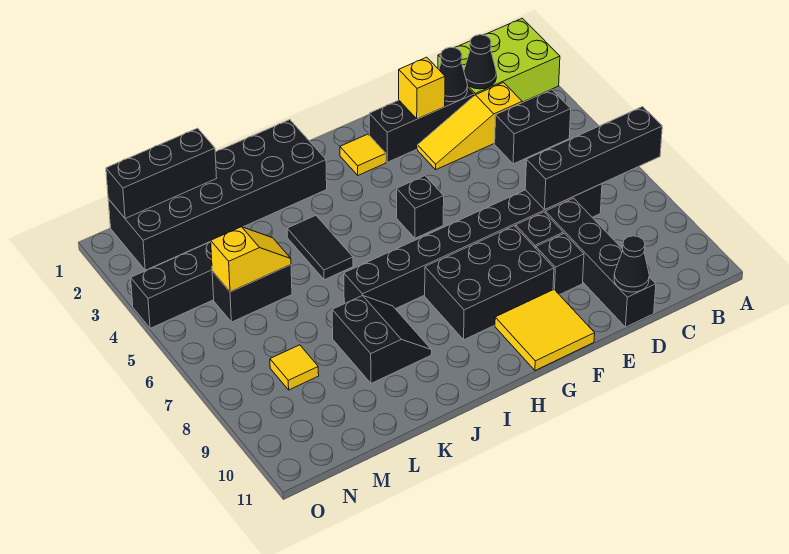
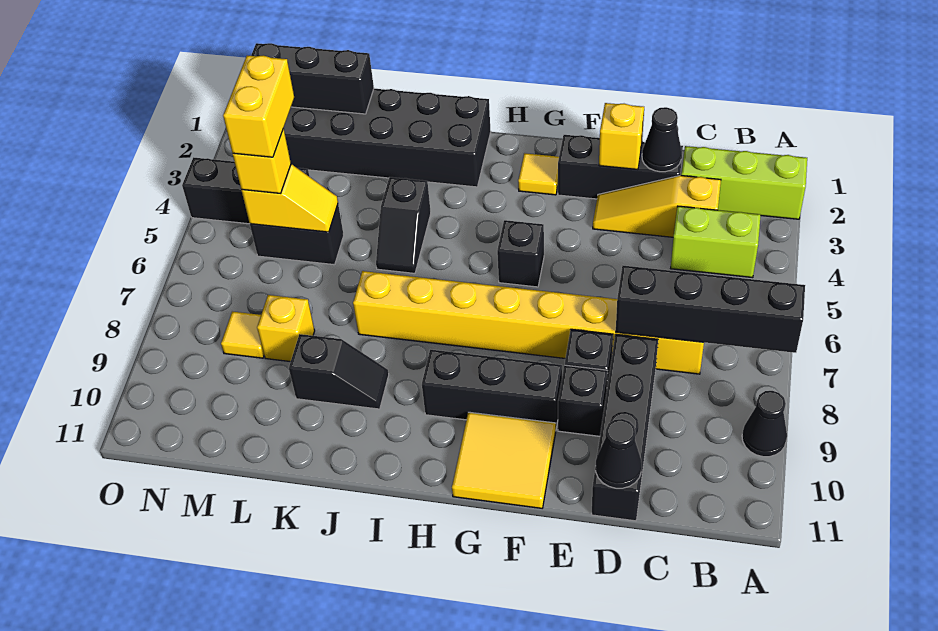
lime brick A1:C2 level 1 -> lime brick A2:C2 level 1
black brick B4:C4 level 1 -> lime brick B4:C4 level 1
black cone C2 level 2 -> black cone A9 level 1
black brick C7:J7 level 1 -> yellow brick C7:J7 level 1
black brick F8:H9 level 1 -> black brick F9:H9 level 1
black tile J4:J5 level 1 -> black slope J4:J5 level 1 top 4
black slope J8:K9 level 1 top K -> black slope J9:K9 level 1 top K
none -> yellow brick L8 level 1
none -> yellow brick M4:M5 level 4
none -> yellow brick M5 level 3

